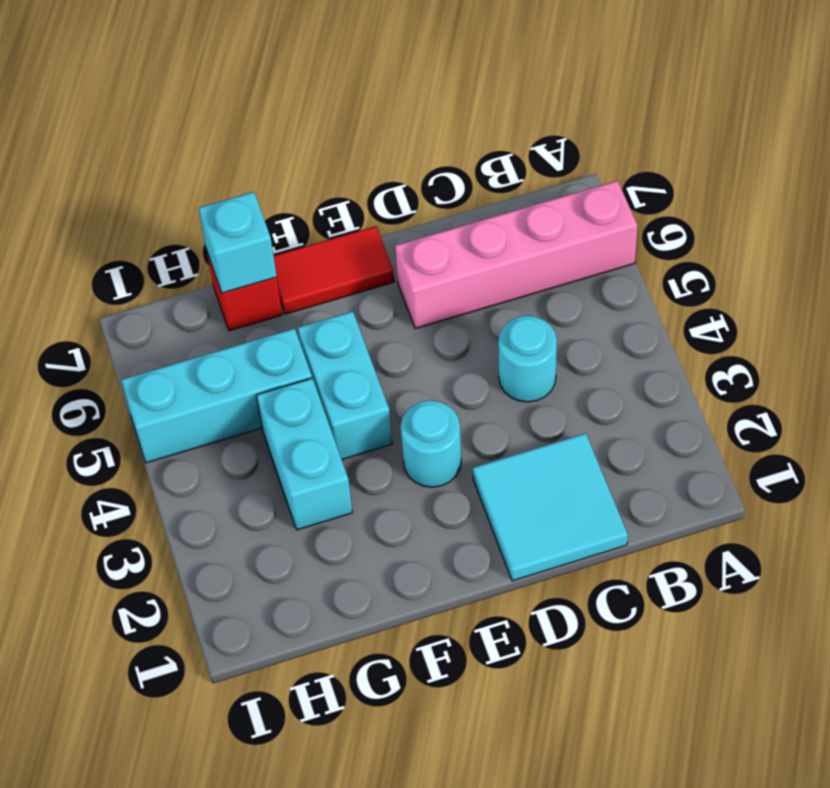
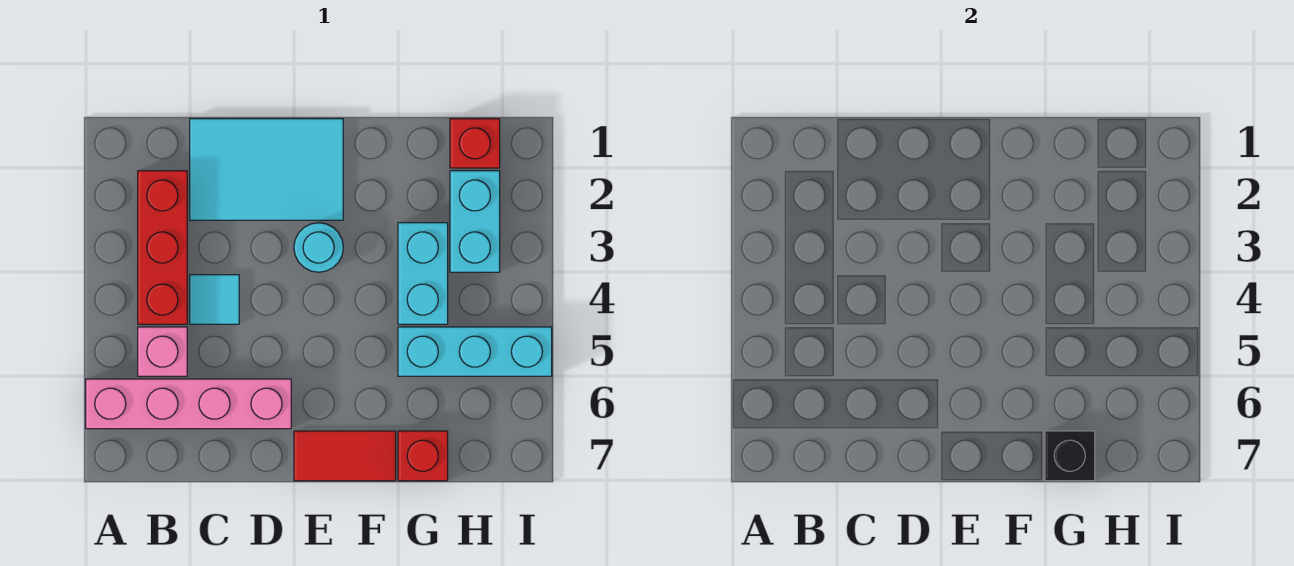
none -> red brick B2:B4 level 1
none -> pink brick B5 level 1
cyan tile C1:D2 level 1 -> cyan tile C1:E2 level 1
cyan round brick C4 level 1 -> cyan tile C4 level 1
cyan brick F4:F5 level 1 -> cyan brick H2:H3 level 1
cyan brick G7 level 2 -> black brick G7 level 2
none -> red brick H1 level 1

